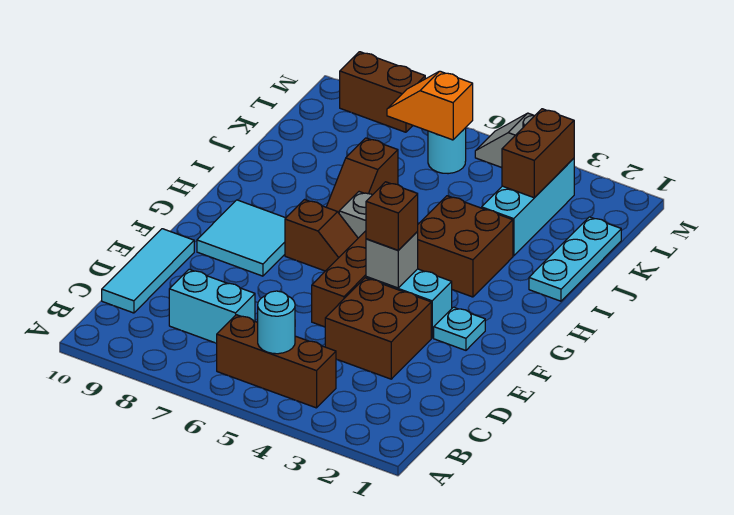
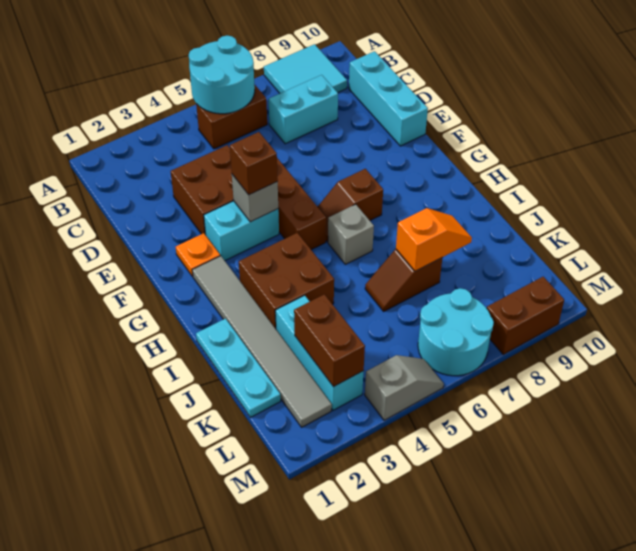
brown brick B4:B6 level 1 -> brown brick B5:B6 level 1
cyan round brick B5 level 2 -> cyan round brick A5:B6 level 2
cyan tile C10:E10 level 1 -> cyan brick C10:E10 level 1
cyan plate F2 level 1 -> orange plate F2 level 1
cyan tile F8:G9 level 1 -> cyan tile A8:B9 level 1
none -> grey tile G2:L2 level 1
brown slope I7:J7 level 1 top J -> brown slope J6:J7 level 1 top 7
cyan round brick L6 level 1 -> cyan round brick L6:M7 level 1
orange slope L6:L7 level 2 top 6 -> orange slope J7:J8 level 2 top 7

